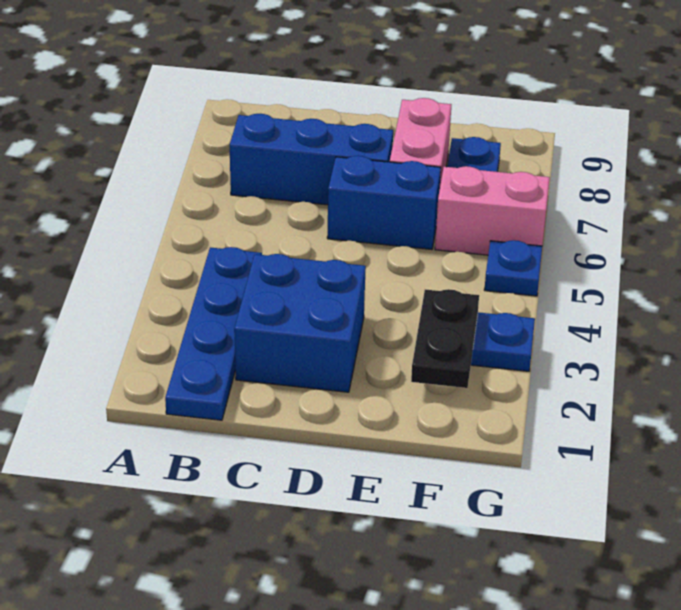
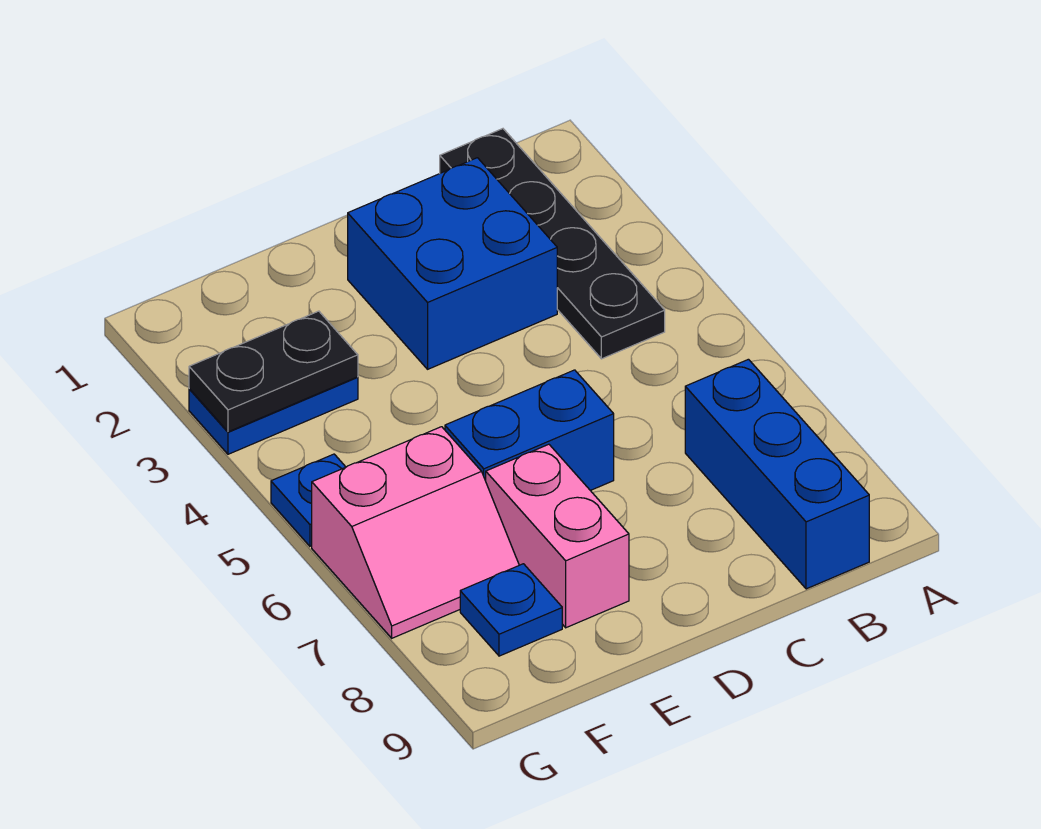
blue plate B1:B4 level 1 -> black plate B1:B4 level 1
blue brick B7:D7 level 1 -> blue brick B7:B9 level 1
black plate F2:F3 level 2 -> black plate F3:G3 level 2

